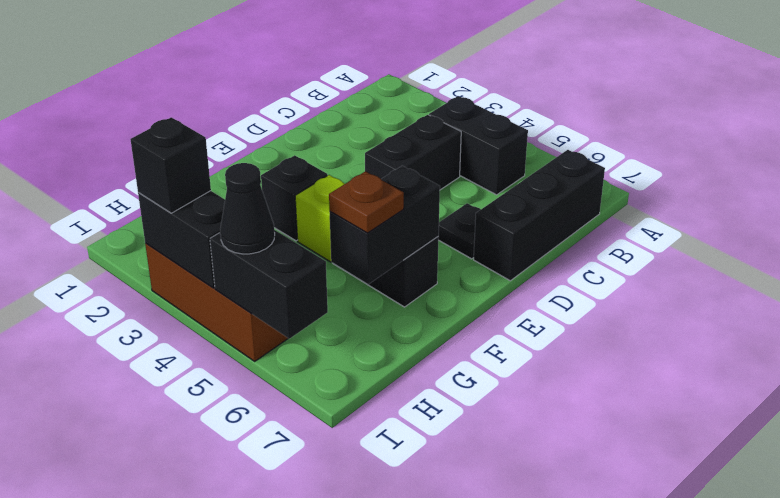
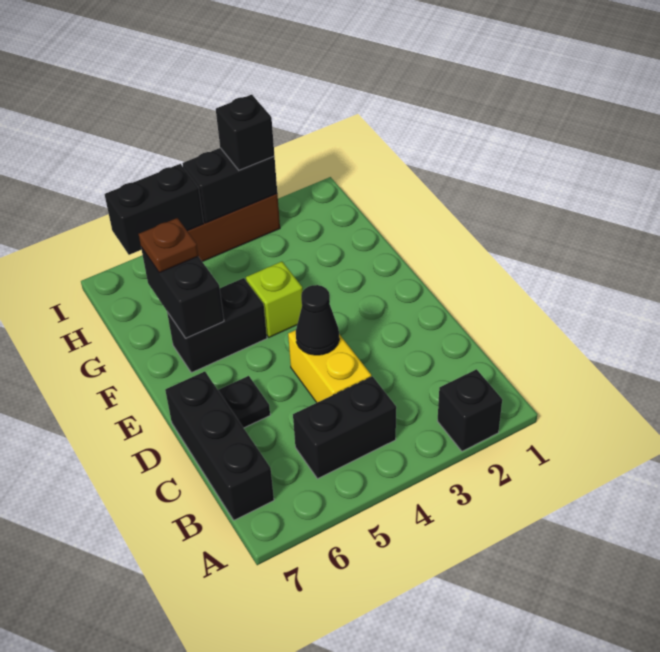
black brick C4:D4 level 1 -> yellow brick C4:D4 level 1
black brick F3 level 1 -> black brick A2 level 1
black cone I5 level 3 -> black cone D4 level 2

